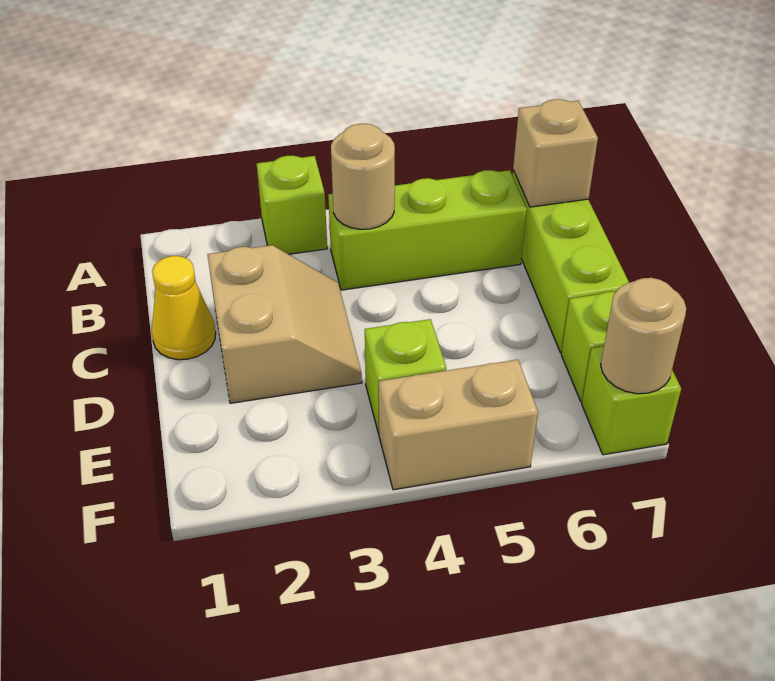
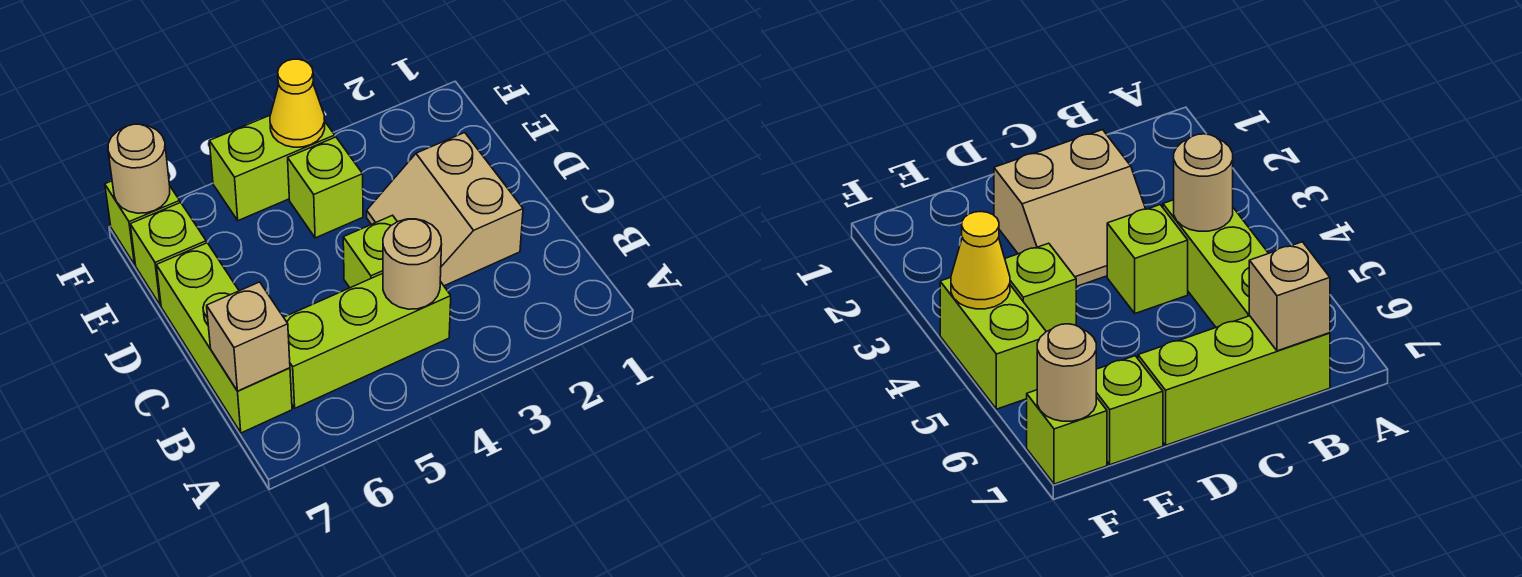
lime brick A3 level 1 -> lime brick C4 level 1
yellow cone C1 level 1 -> yellow cone F4 level 2
tan brick F4:F5 level 1 -> lime brick F4:F5 level 1

